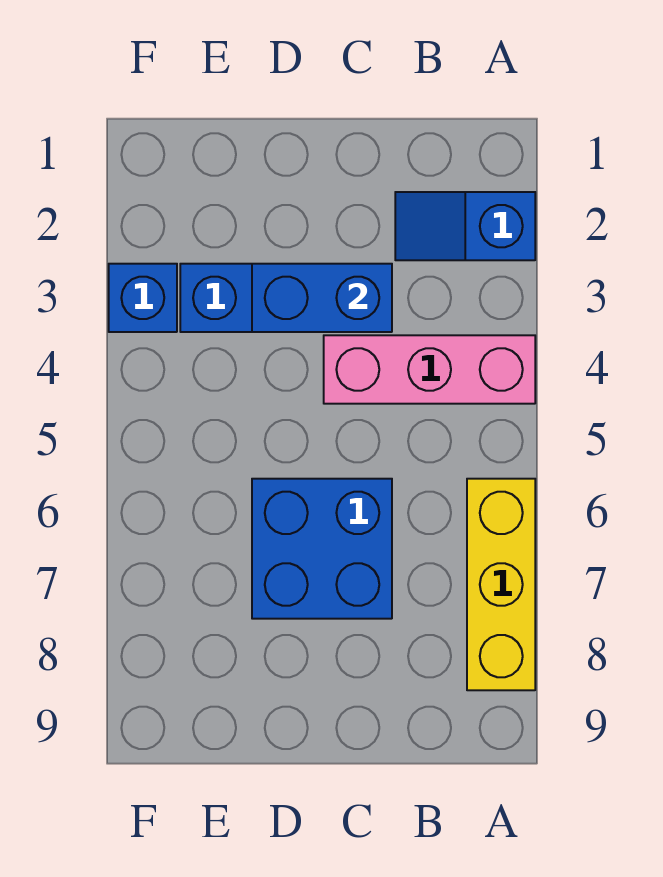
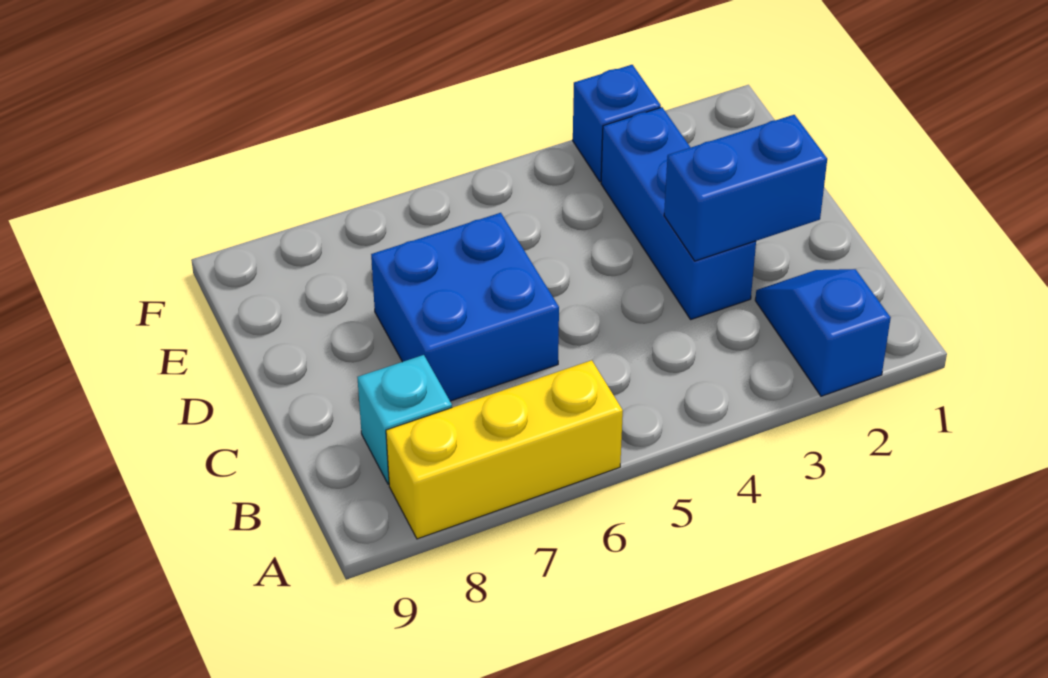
pink brick A4:C4 level 1 -> none
none -> cyan brick B8 level 1
blue brick C3:D3 level 2 -> blue brick C2:C3 level 2

